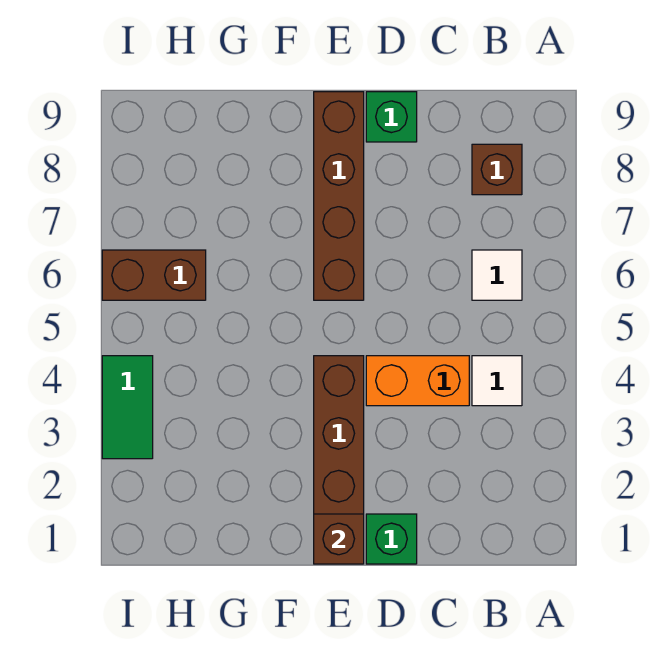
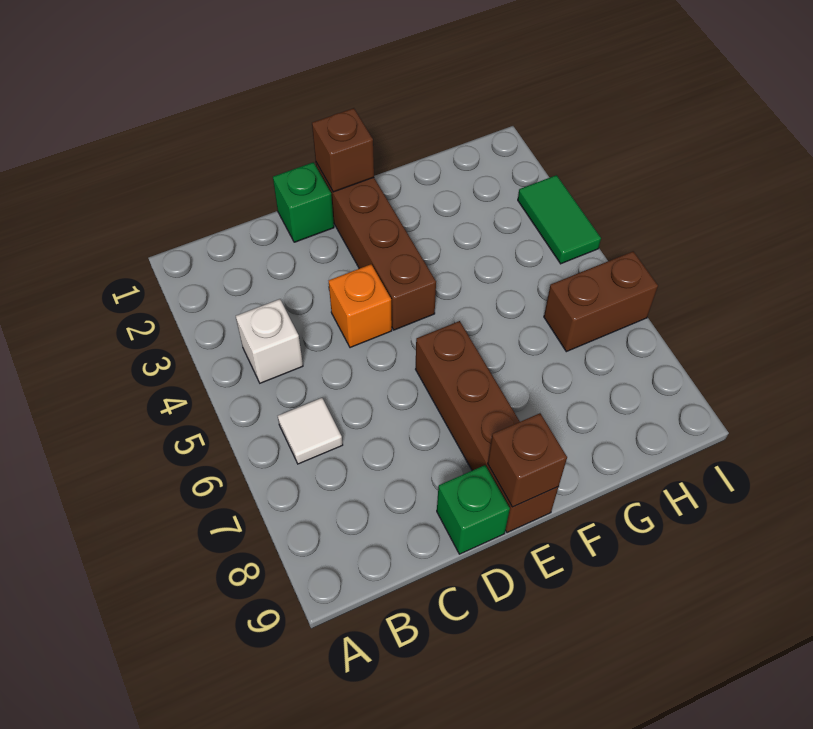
white tile B4 level 1 -> white brick B4 level 1
brown brick B8 level 1 -> brown brick E9 level 2
orange brick C4:D4 level 1 -> orange brick D4 level 1

